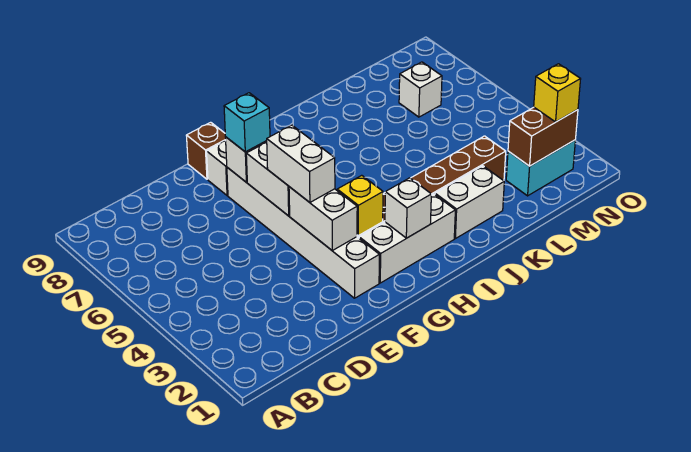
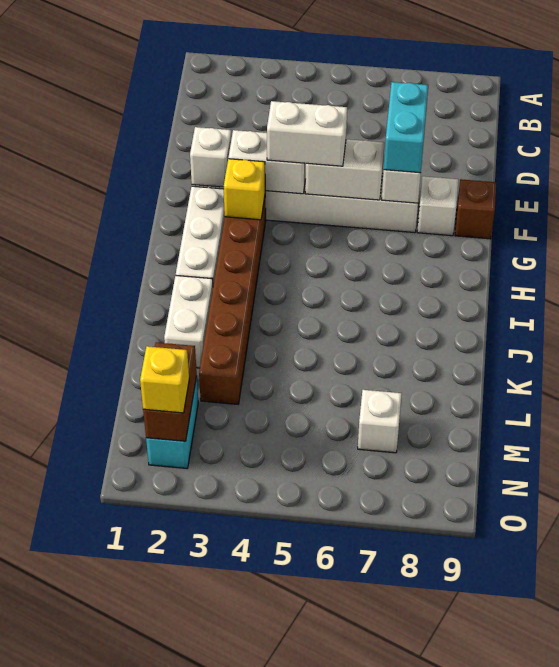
cyan brick F7 level 3 -> cyan brick E7:F7 level 3
white brick H2 level 2 -> white brick F2 level 2

